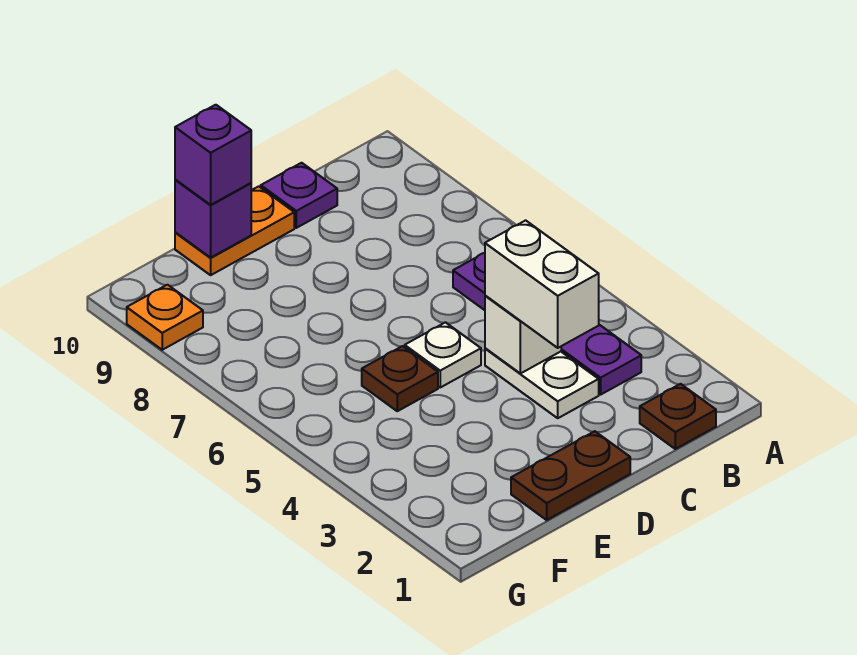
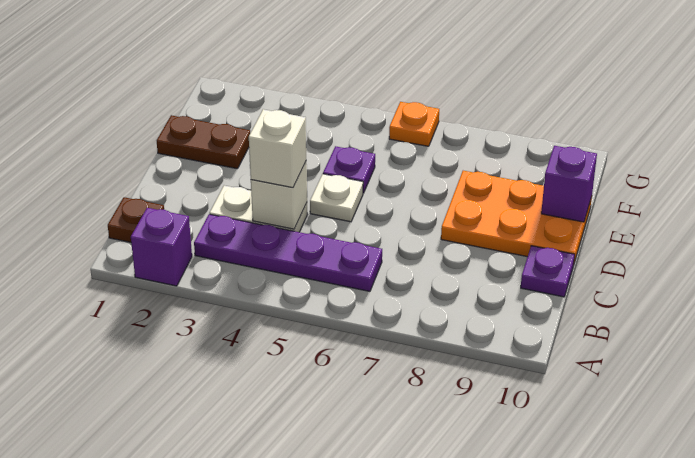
white brick C3:C4 level 3 -> white brick C4 level 3
brown plate D1:E1 level 1 -> brown plate E1:E2 level 1
orange plate D10:E10 level 1 -> orange plate D8:E10 level 1
brown plate E5 level 1 -> purple plate E5 level 1
purple brick E10 level 3 -> purple brick A2 level 1
orange plate G9 level 1 -> orange plate G6 level 1

